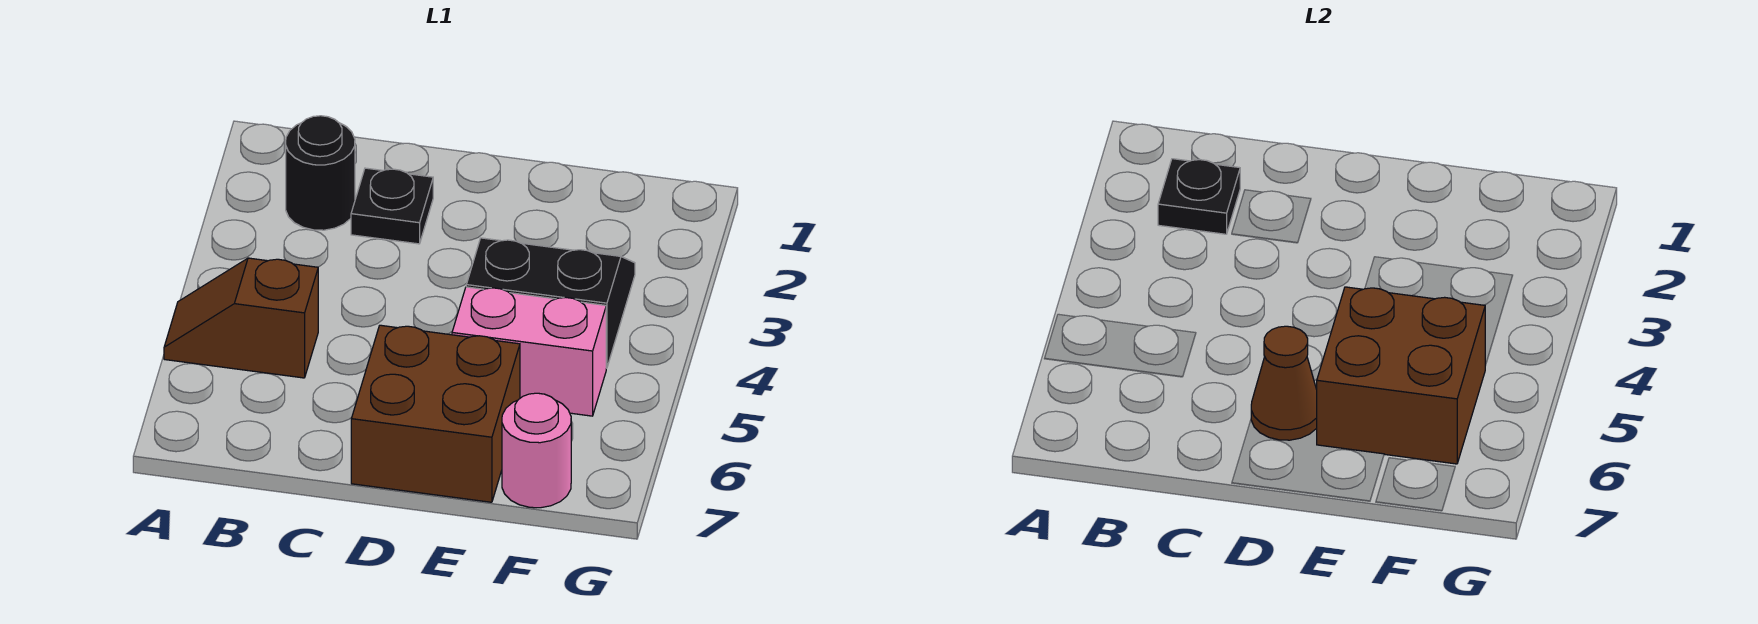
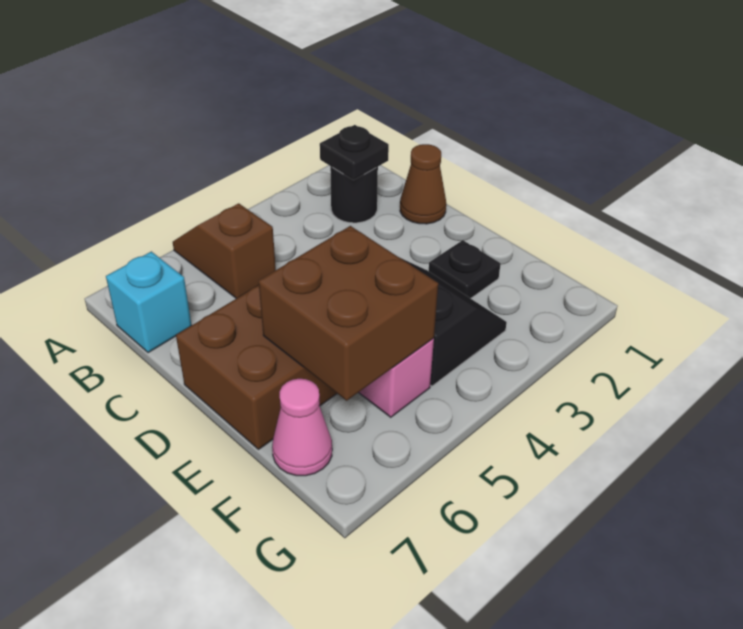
none -> cyan brick B7 level 1
black plate C2 level 1 -> black plate E2 level 1
brown cone D6 level 2 -> brown cone C1 level 1
pink round brick F7 level 1 -> pink cone F7 level 1

